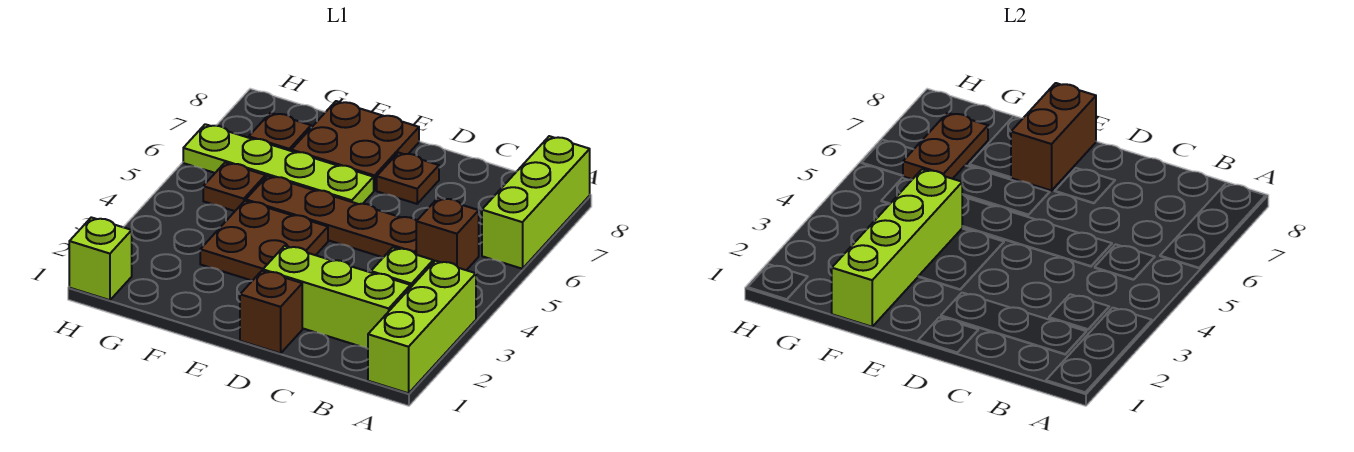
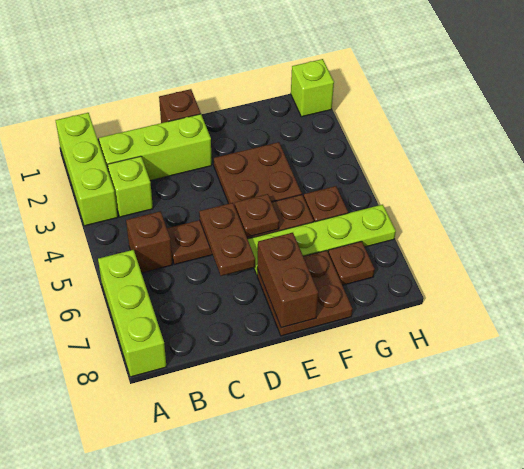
brown plate D7 level 1 -> brown plate E5 level 2
lime brick F1:F4 level 2 -> none
brown plate G6:G7 level 2 -> brown plate D5:D6 level 2

